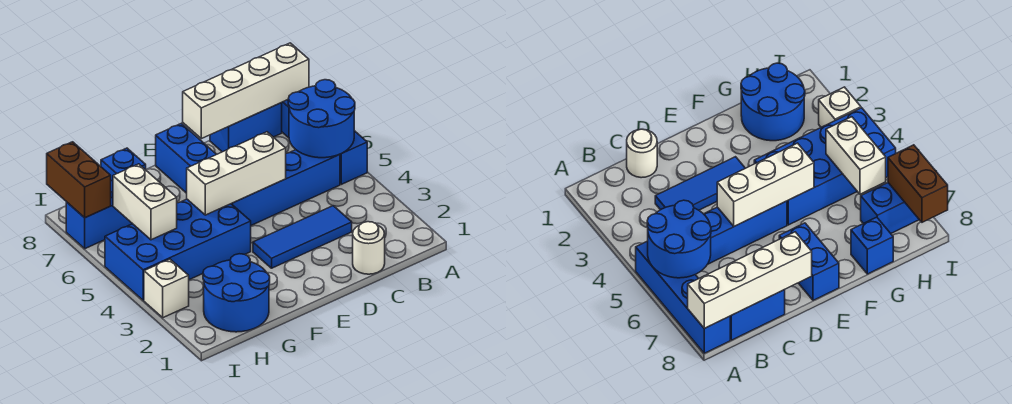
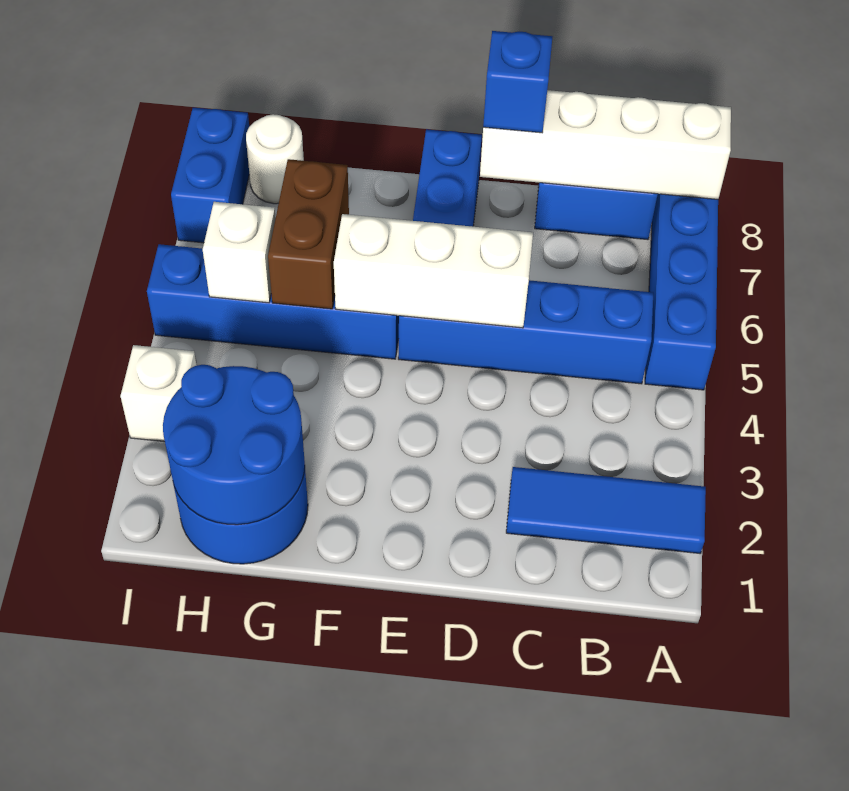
blue round brick A5:B6 level 2 -> blue round brick G1:H2 level 2
white round brick C1 level 1 -> white round brick H8 level 1
blue tile C3:E3 level 1 -> blue tile A2:C2 level 1
blue brick F4:I5 level 1 -> blue brick F5:I5 level 1
blue brick G8 level 1 -> blue brick D8 level 3
white brick H5:H6 level 2 -> white brick H5 level 2
blue brick H7:I7 level 1 -> blue brick I7:I8 level 1
brown brick I7:I8 level 2 -> brown brick G5:G6 level 2

